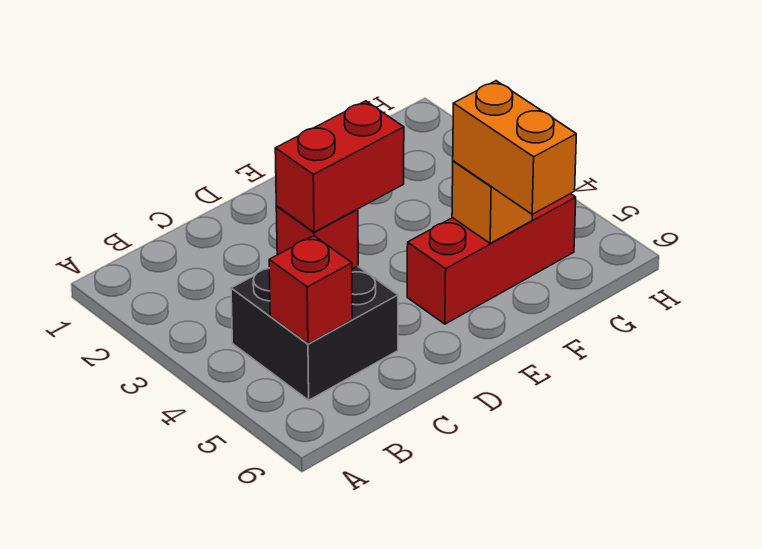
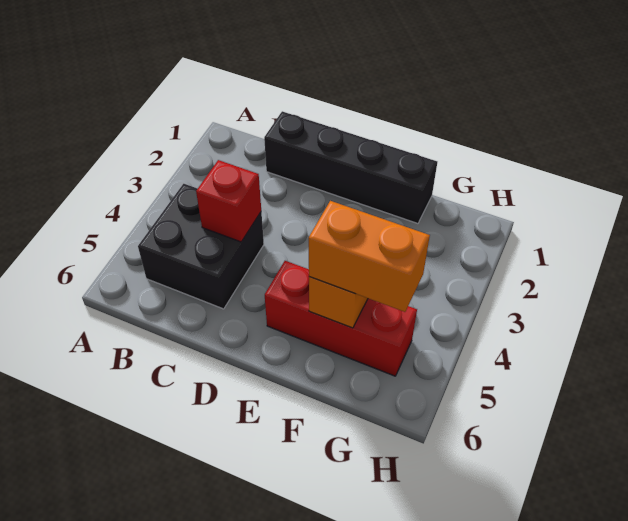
red brick B5 level 2 -> none
none -> black brick C1:F1 level 1
red brick C4:D4 level 3 -> none
orange brick F5:F6 level 3 -> orange brick F5:G5 level 3

